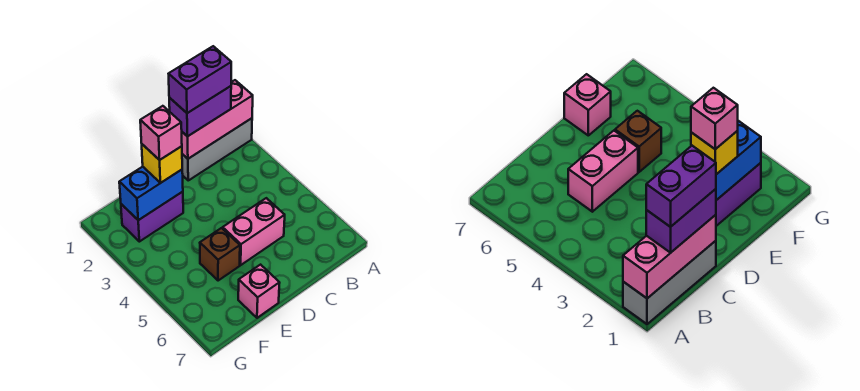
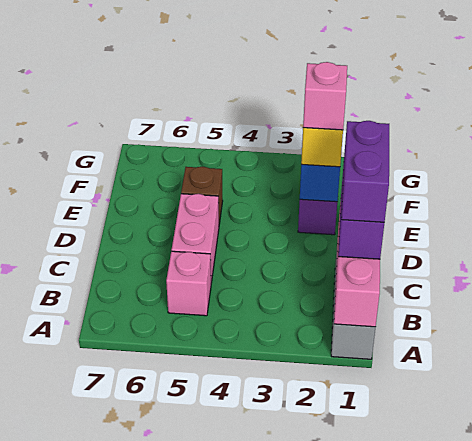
pink brick E7 level 1 -> pink brick B5 level 1

